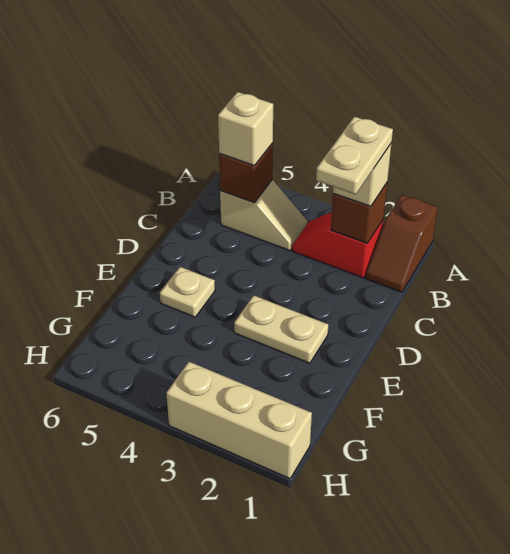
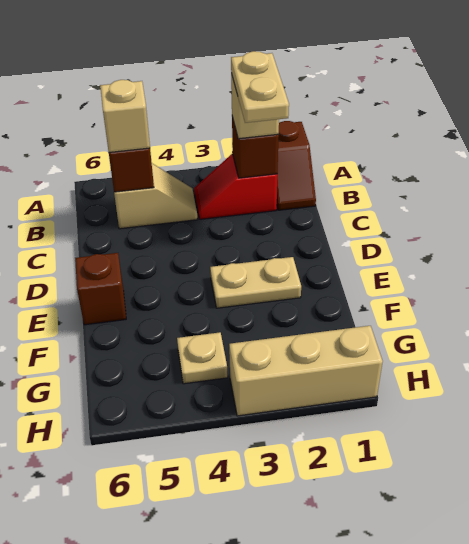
tan plate E5 level 1 -> tan plate G4 level 1
none -> brown brick E6 level 1

